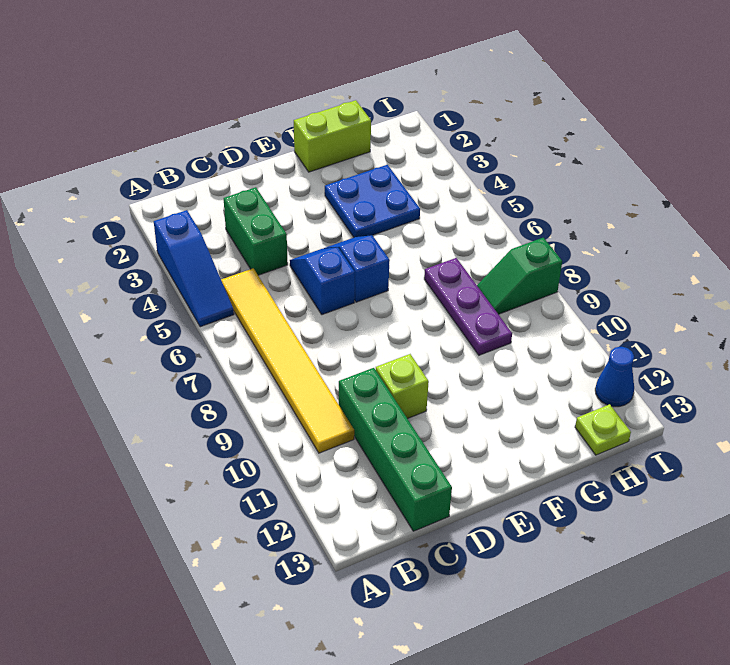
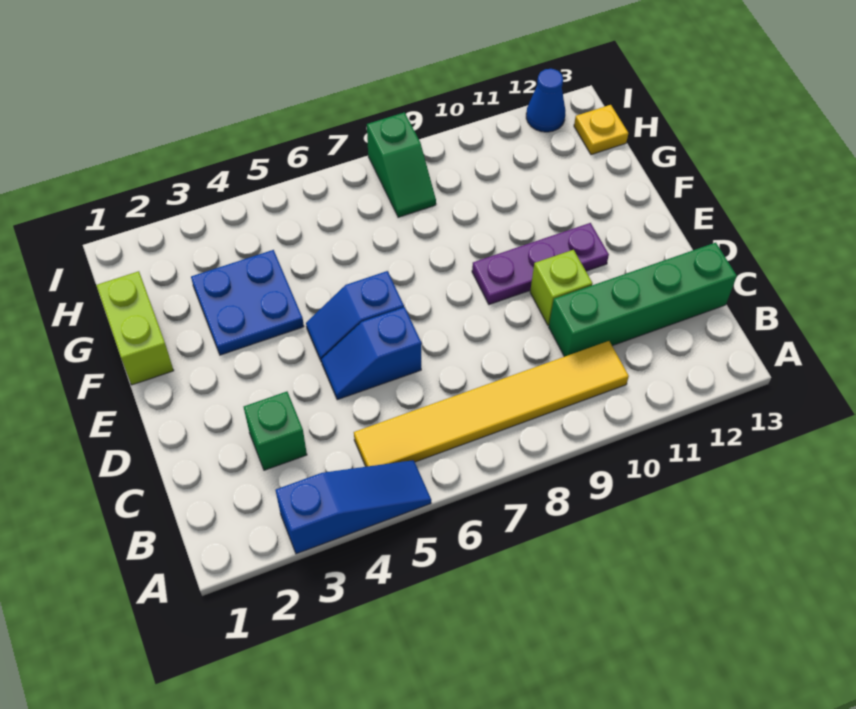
green brick C3:C4 level 1 -> green brick C3 level 1
purple plate G7:G9 level 1 -> purple plate E9:E11 level 1
lime plate H13 level 1 -> yellow plate H13 level 1

